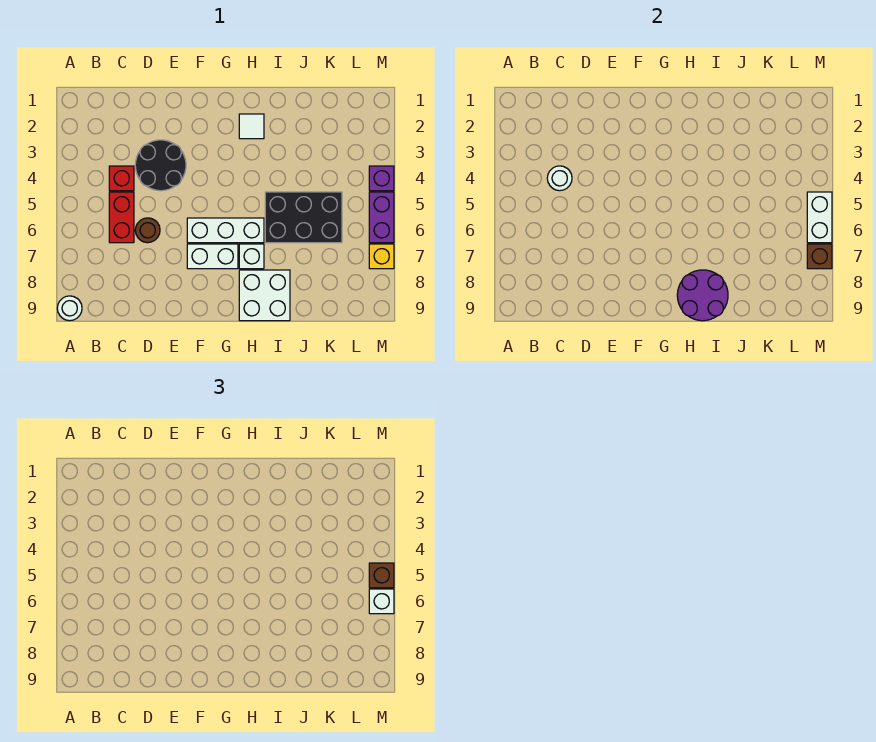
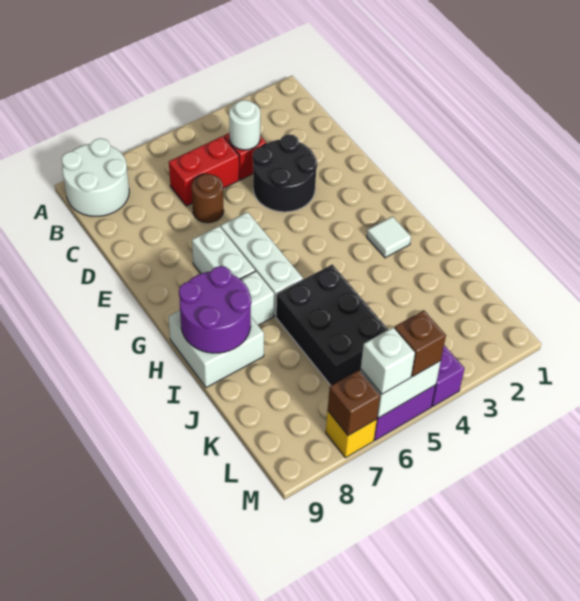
white round brick A9 level 1 -> white round brick A8:B9 level 1

